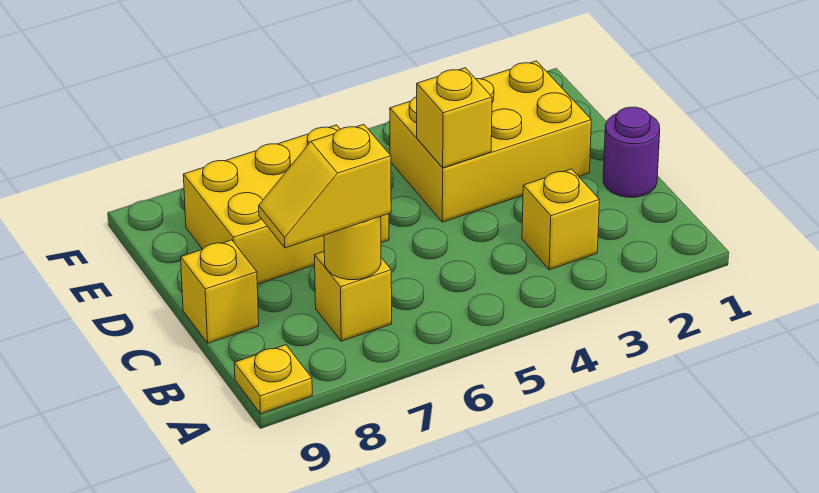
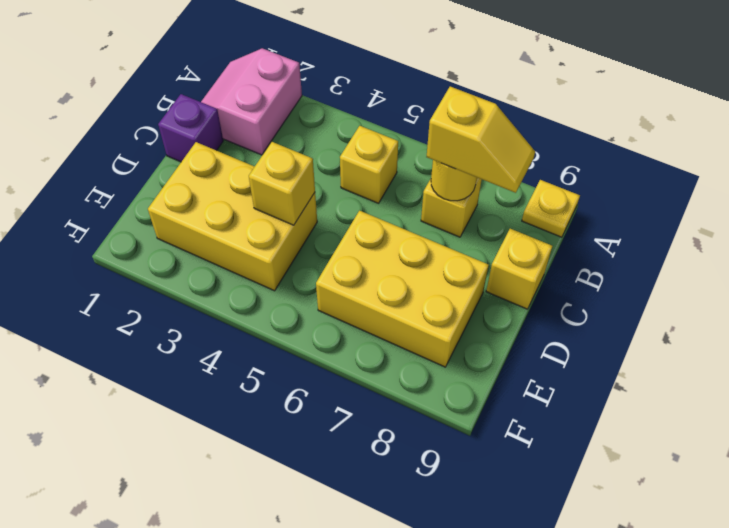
none -> pink slope A1:B2 level 1 top 2
yellow brick B3 level 1 -> yellow brick B5 level 1
purple round brick C1 level 1 -> purple brick C1 level 1

